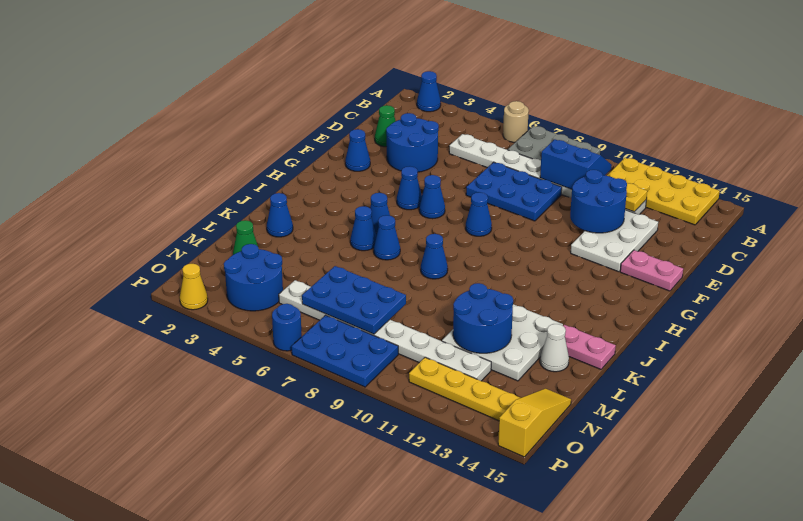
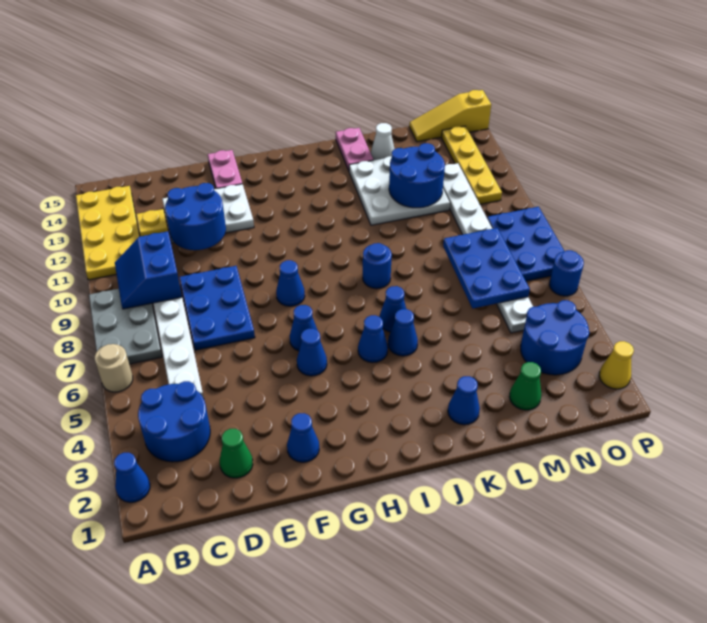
blue round brick D3:E4 level 1 -> blue round brick B3:C4 level 1
blue cone J8 level 1 -> blue round brick J8 level 1

